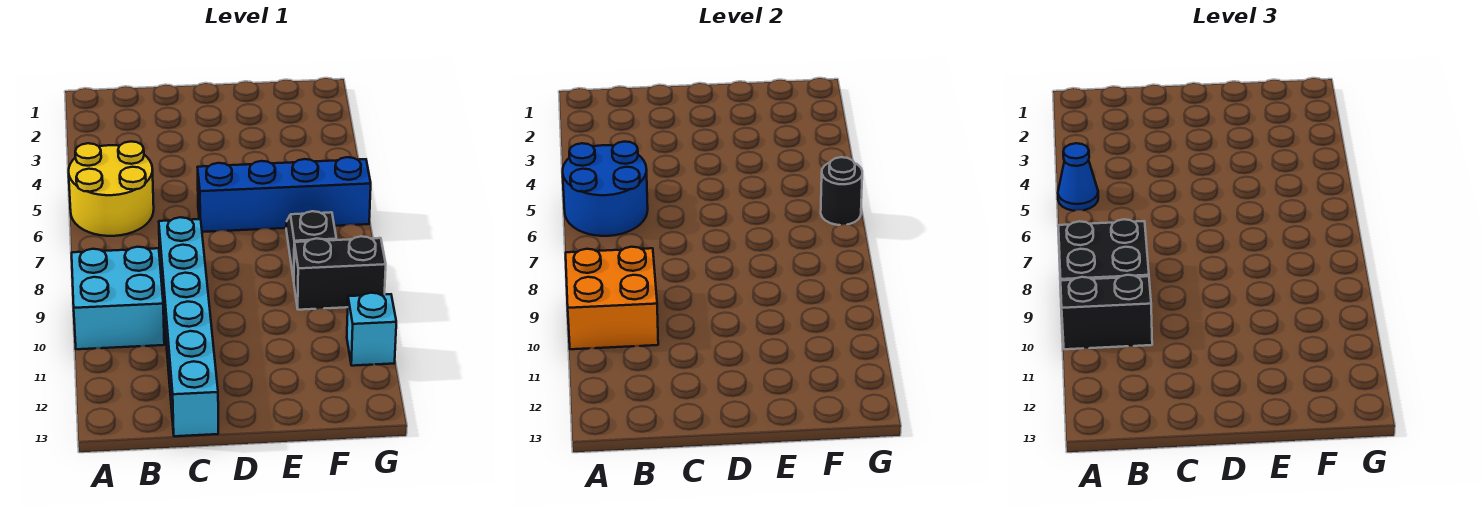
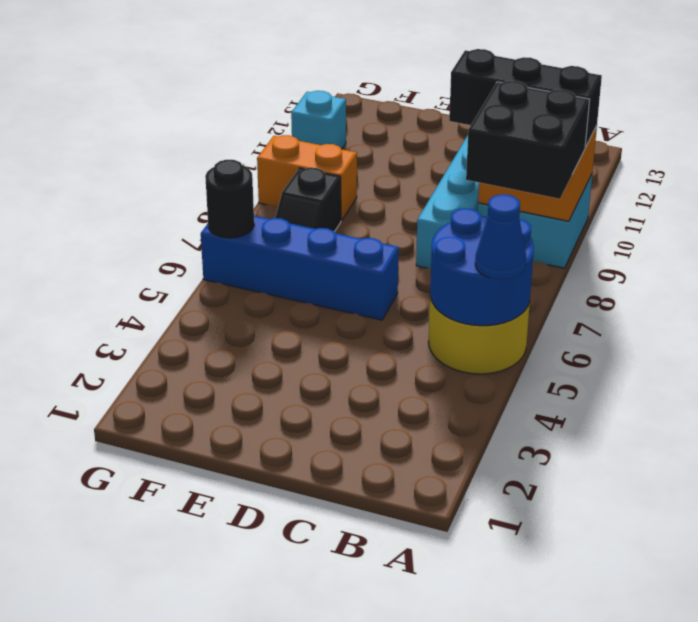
black brick A10:B10 level 3 -> black brick A10:C10 level 3
black brick F9:G9 level 1 -> orange brick F9:G9 level 1

